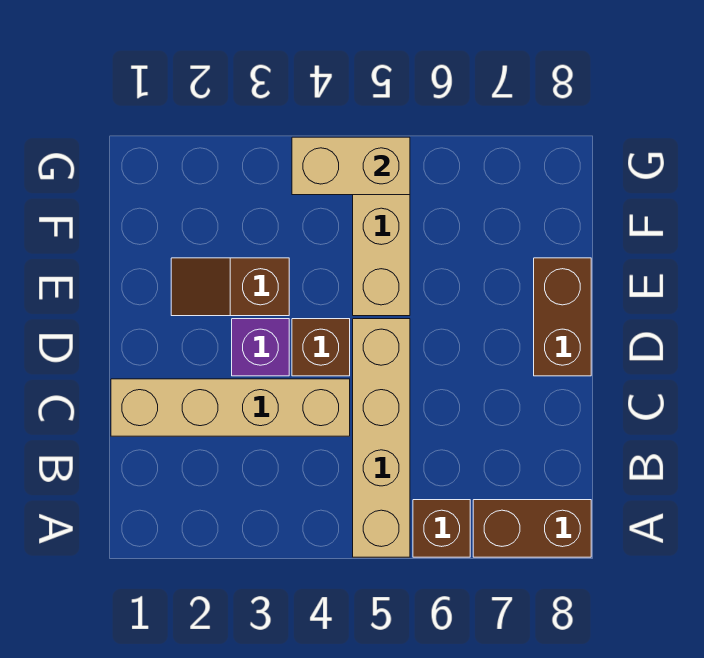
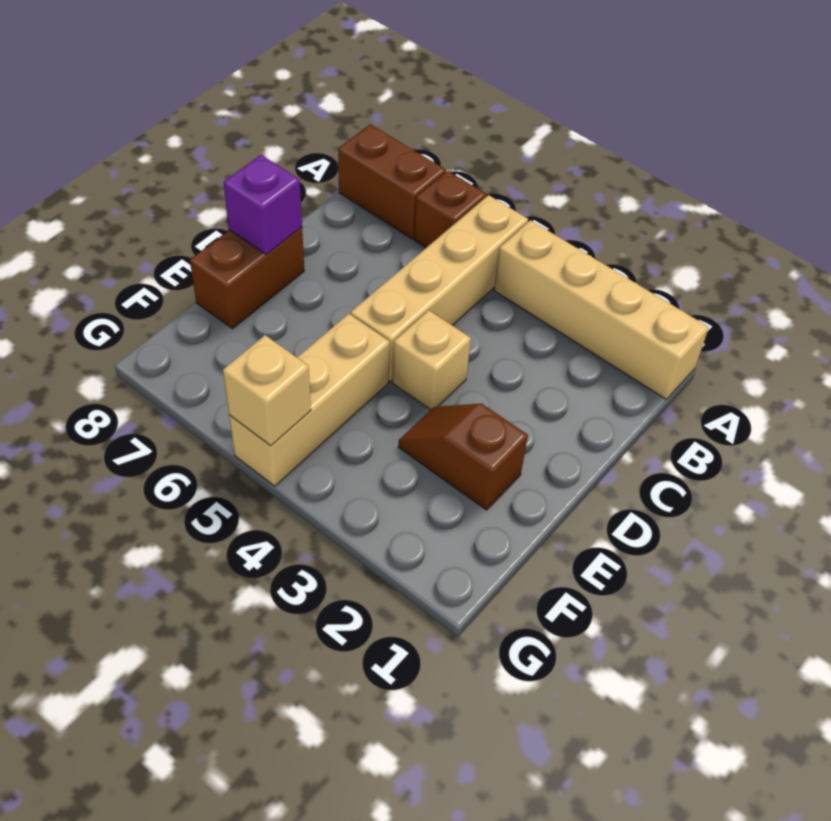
tan brick C1:C4 level 1 -> tan brick A1:A4 level 1
purple brick D3 level 1 -> purple brick D8 level 2
brown brick D4 level 1 -> tan brick D4 level 1
brown slope E2:E3 level 1 top 3 -> brown slope E2:E3 level 1 top 2
tan brick G4:G5 level 2 -> tan brick G5 level 2

